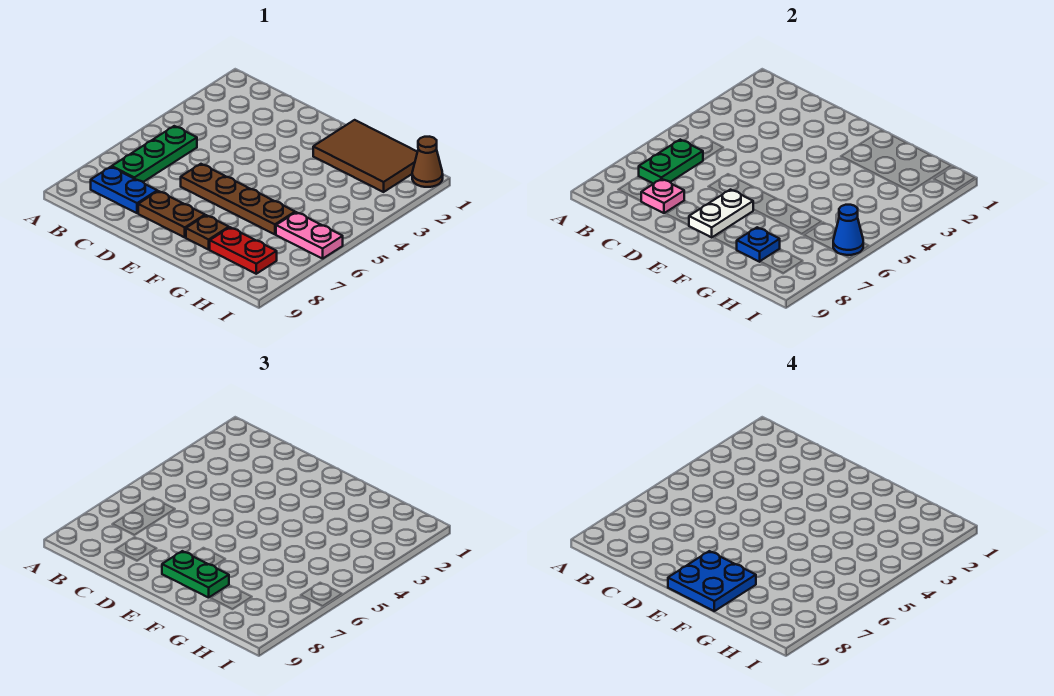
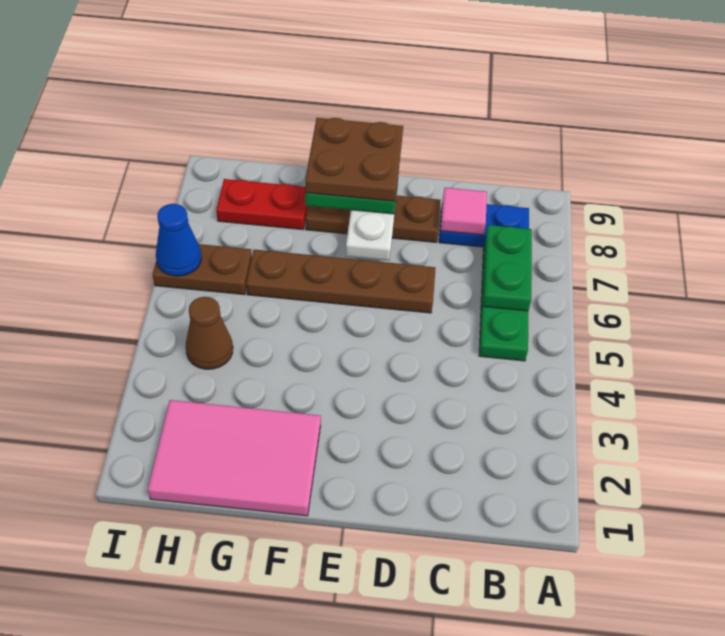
pink plate C8 level 2 -> pink tile C8 level 2
blue plate E8:F9 level 4 -> brown plate E8:F9 level 4
brown tile F1:H2 level 1 -> pink tile F1:H2 level 1
blue plate G8 level 2 -> none
pink plate H6:I6 level 1 -> brown plate H6:I6 level 1
brown cone I1 level 1 -> brown cone H4 level 1

